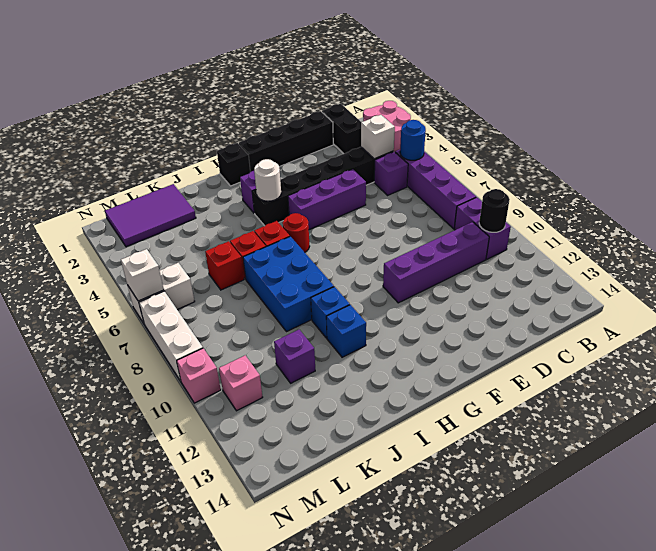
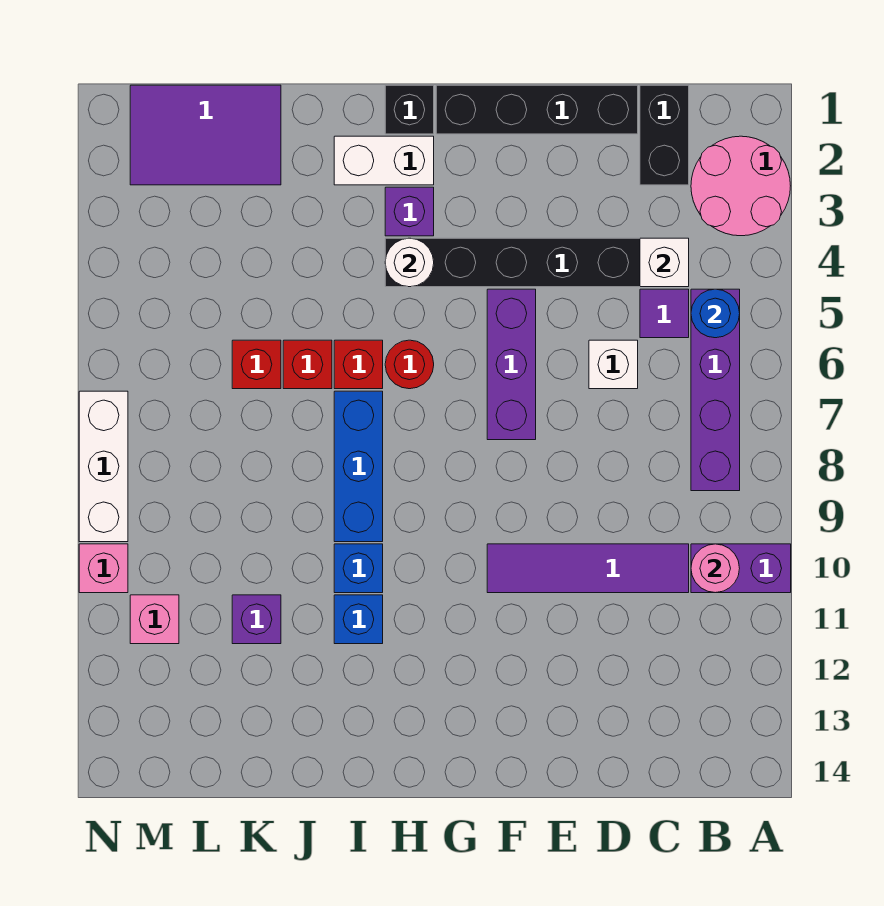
purple brick B9:B10 level 1 -> purple brick A10:B10 level 1
black round brick B10 level 2 -> pink round brick B10 level 2
purple brick C5 level 1 -> purple tile C5 level 1
purple brick C10:F10 level 1 -> purple tile C10:F10 level 1
purple brick E5:G5 level 1 -> purple brick F5:F7 level 1
blue brick I7:J9 level 1 -> blue brick I7:I9 level 1
white brick M6:N6 level 1 -> white brick H2:I2 level 1
white brick N6 level 2 -> white brick D6 level 1

